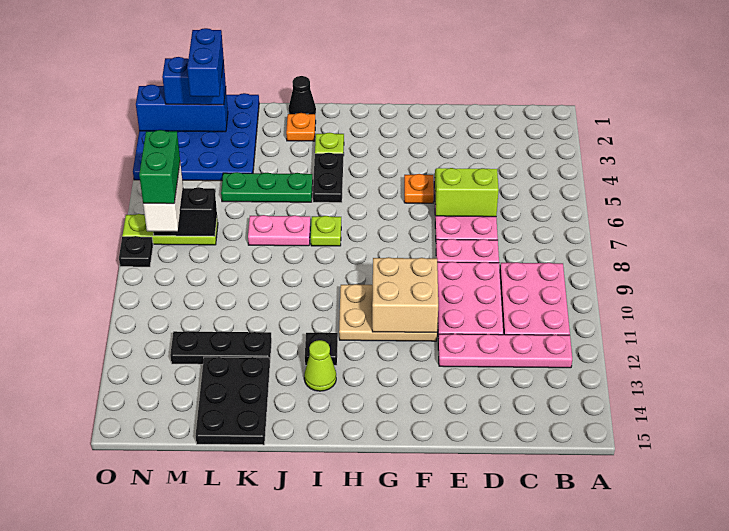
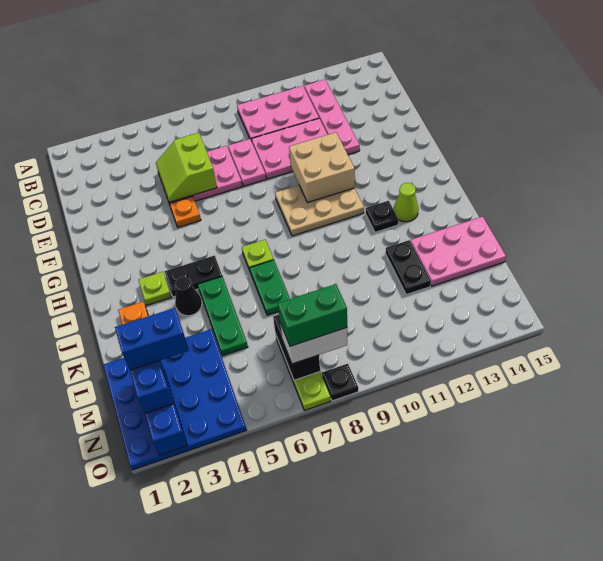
tan plate F10:H11 level 1 -> tan plate G9:H11 level 1
black cone J1 level 1 -> black cone J4 level 1
pink plate J7:K7 level 1 -> green plate J7:K7 level 1
black plate K12:M12 level 1 -> black plate K12:L12 level 1
black plate K13:L15 level 1 -> pink plate K13:L15 level 1

